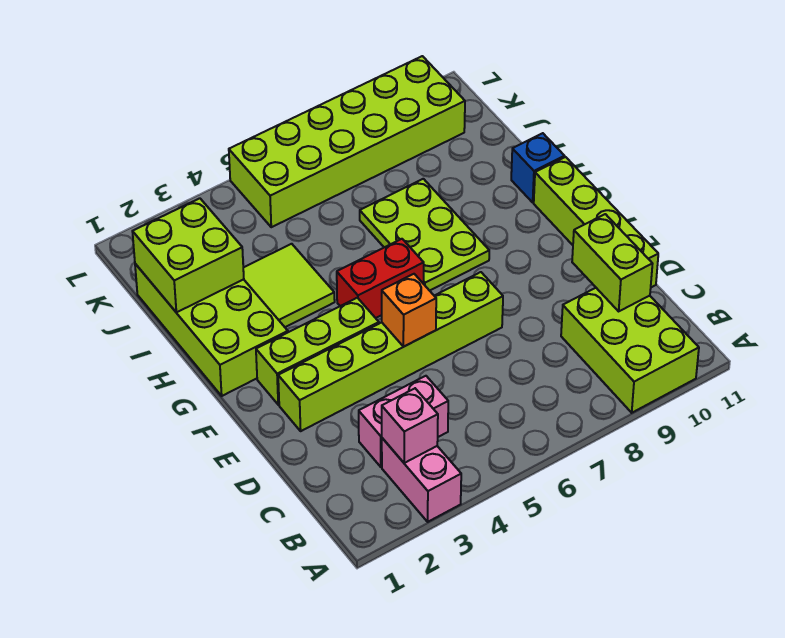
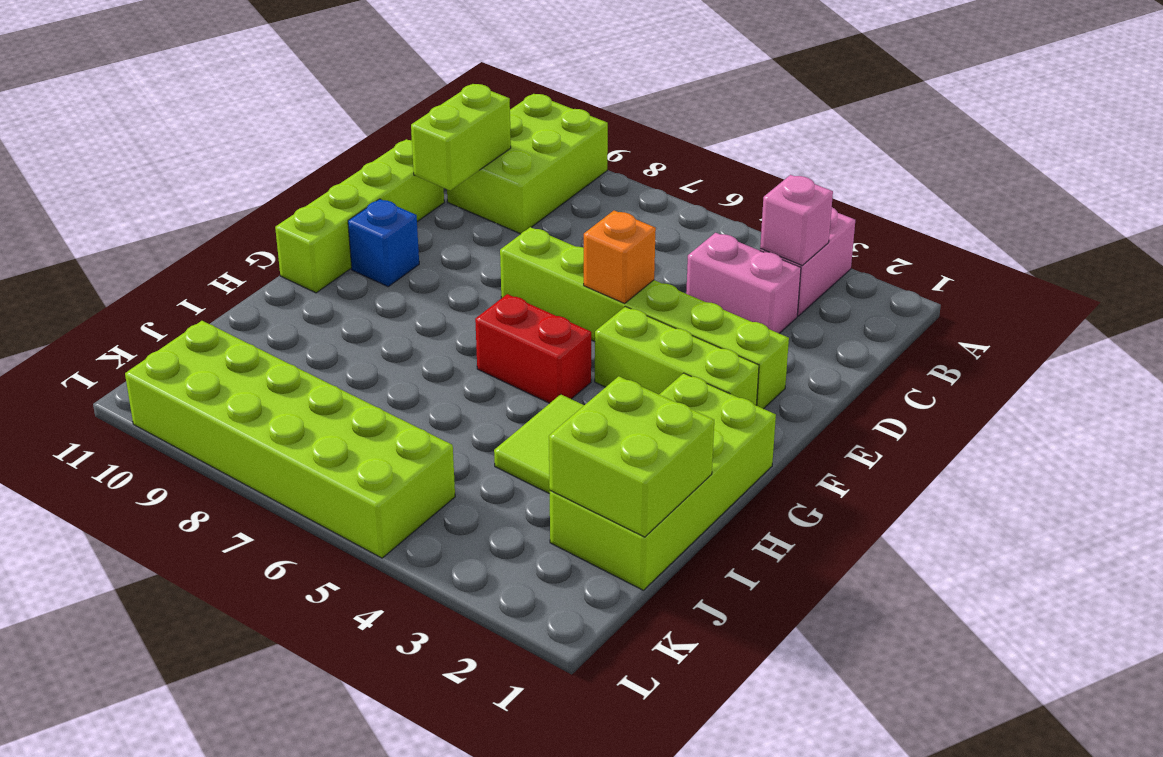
lime plate G7:I8 level 1 -> none
blue brick H11 level 1 -> blue brick F10 level 1

